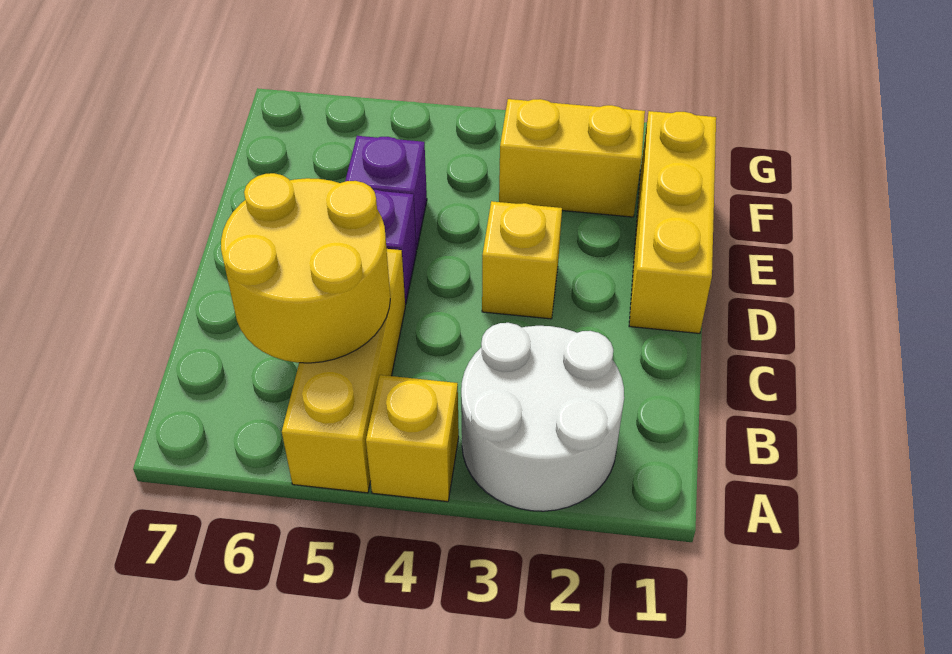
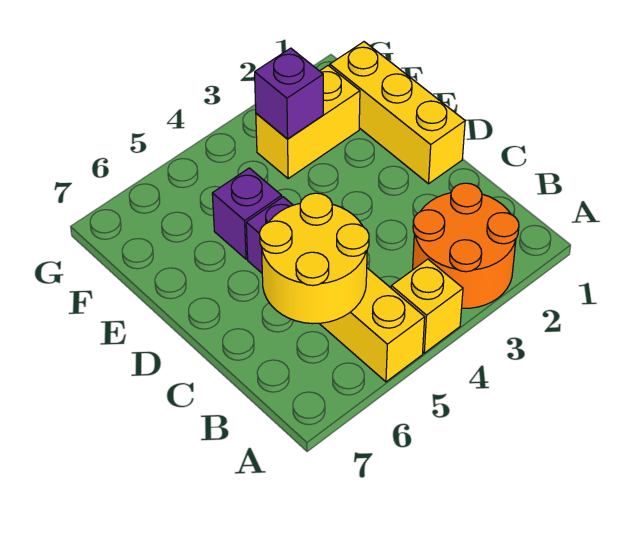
white round brick A2:B3 level 1 -> orange round brick A2:B3 level 1
yellow brick D3 level 1 -> none
none -> purple brick F3 level 2

